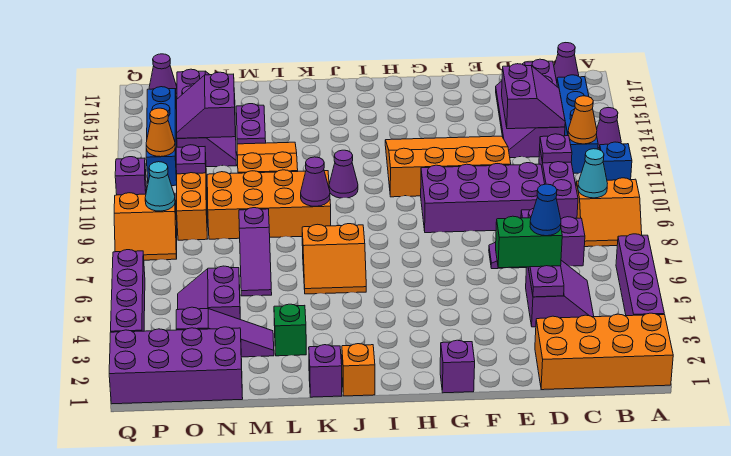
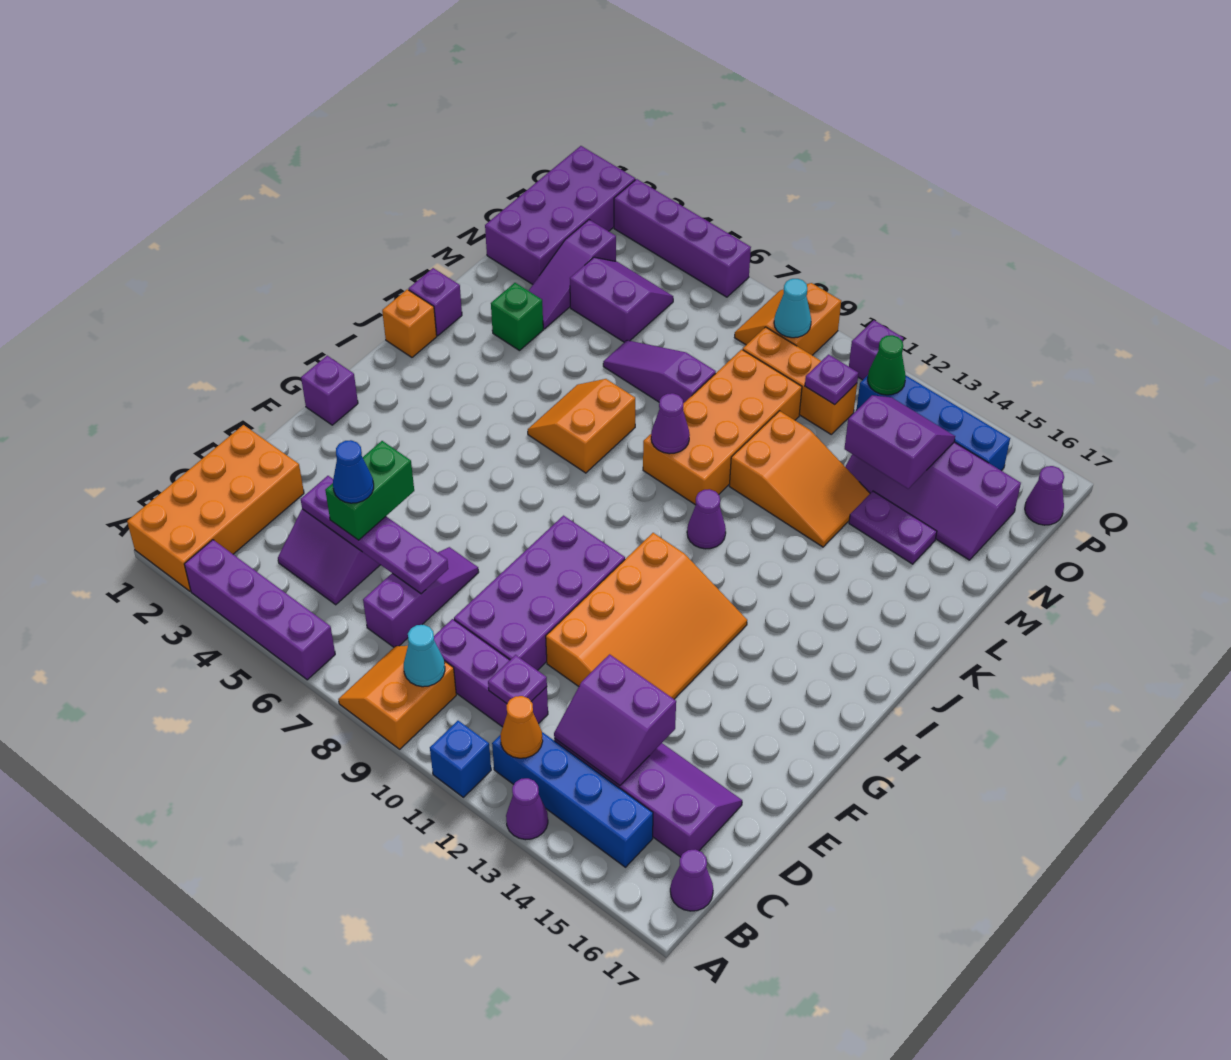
orange cone P12 level 2 -> green cone P12 level 2

